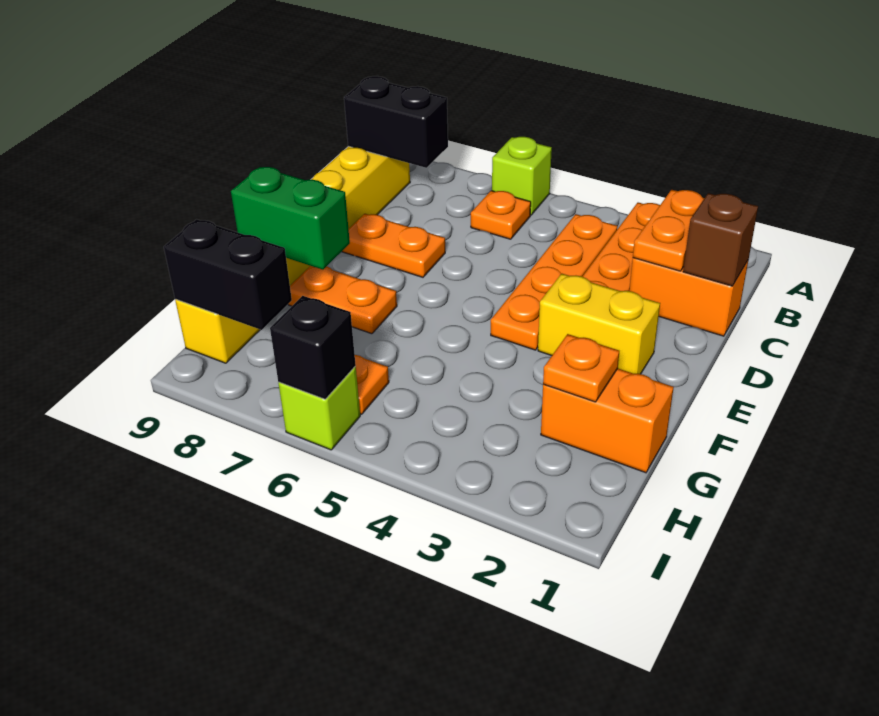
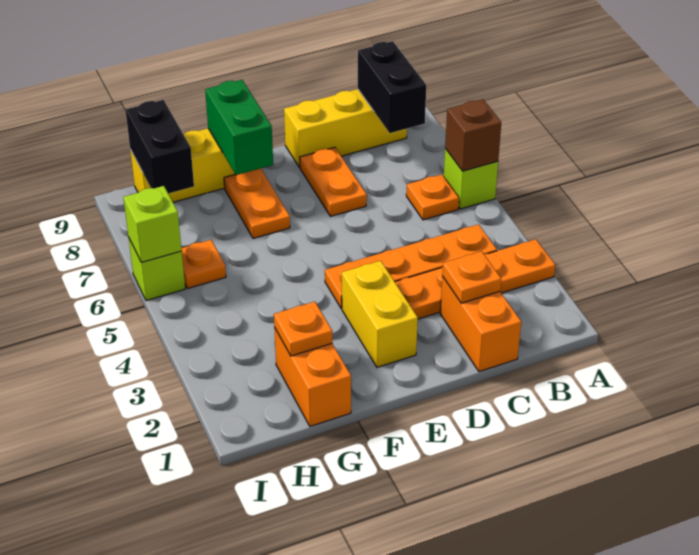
orange plate B2:C2 level 2 -> orange plate C2 level 2
brown brick C1 level 2 -> brown brick A6 level 2
black brick I6 level 2 -> lime brick I6 level 2

